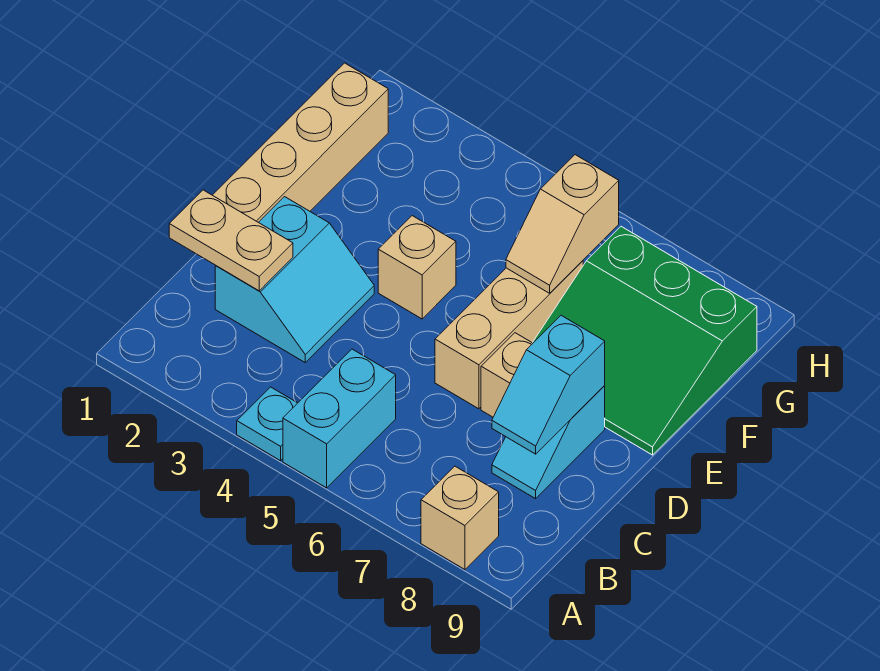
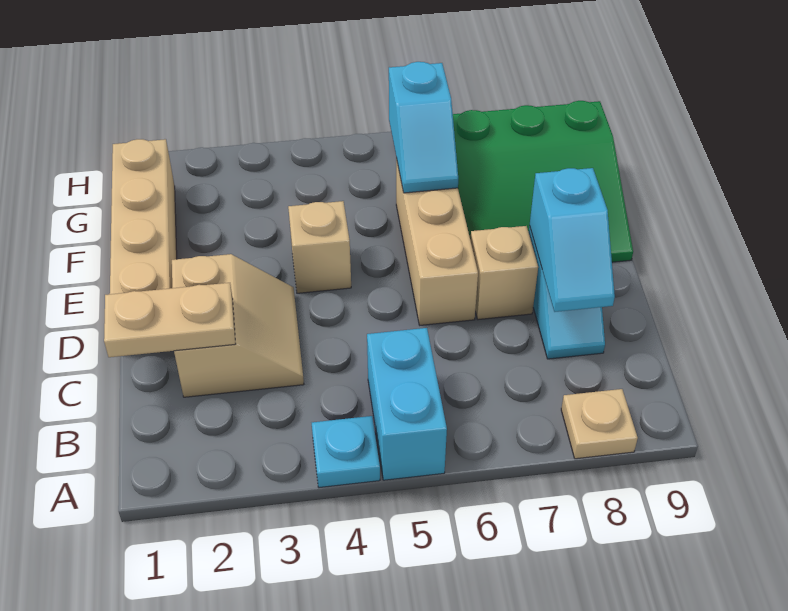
tan brick A8 level 1 -> tan plate A8 level 1
cyan slope C2:D3 level 1 top 2 -> tan slope C2:D3 level 1 top 2
tan slope F6:G6 level 2 top G -> cyan slope F6:G6 level 2 top G

